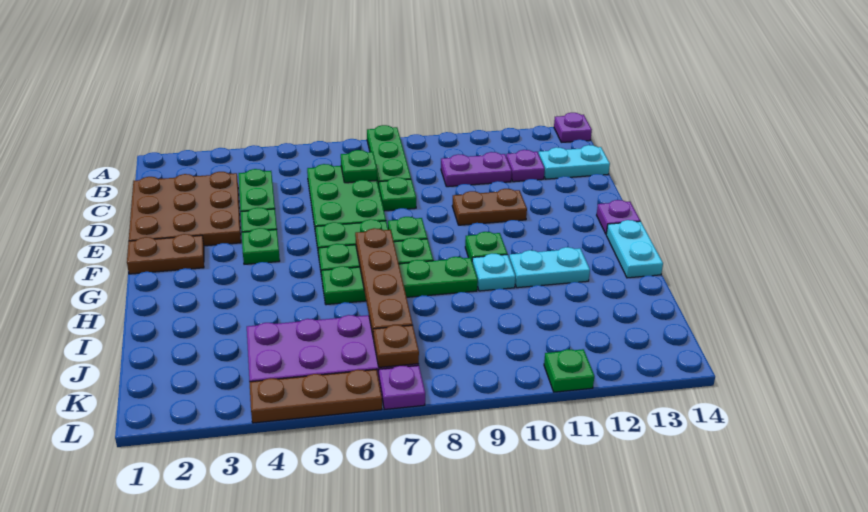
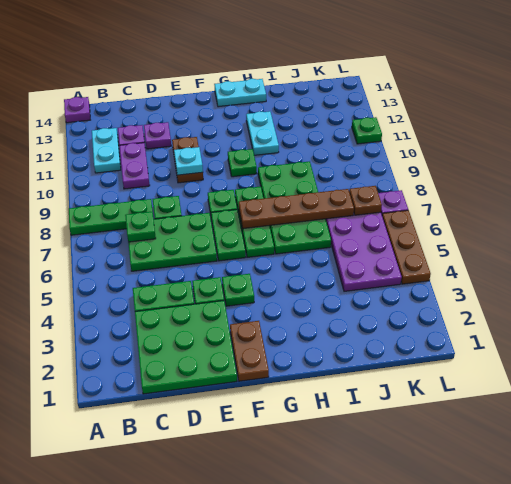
brown plate C1:E3 level 1 -> green plate C1:E3 level 1
cyan plate C13:C14 level 1 -> cyan plate B11:B12 level 1
purple plate F14 level 1 -> purple plate D12 level 1
green plate H6:H9 level 1 -> green plate H6:I9 level 1
cyan plate H10 level 1 -> cyan plate E10 level 2

